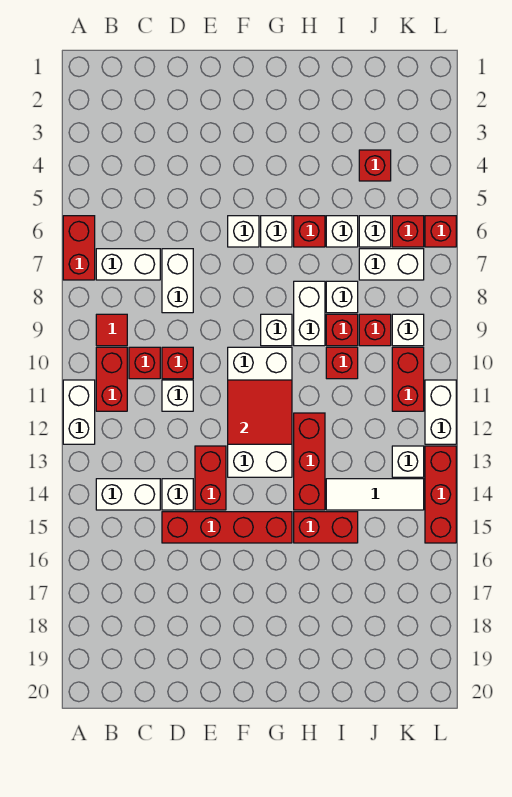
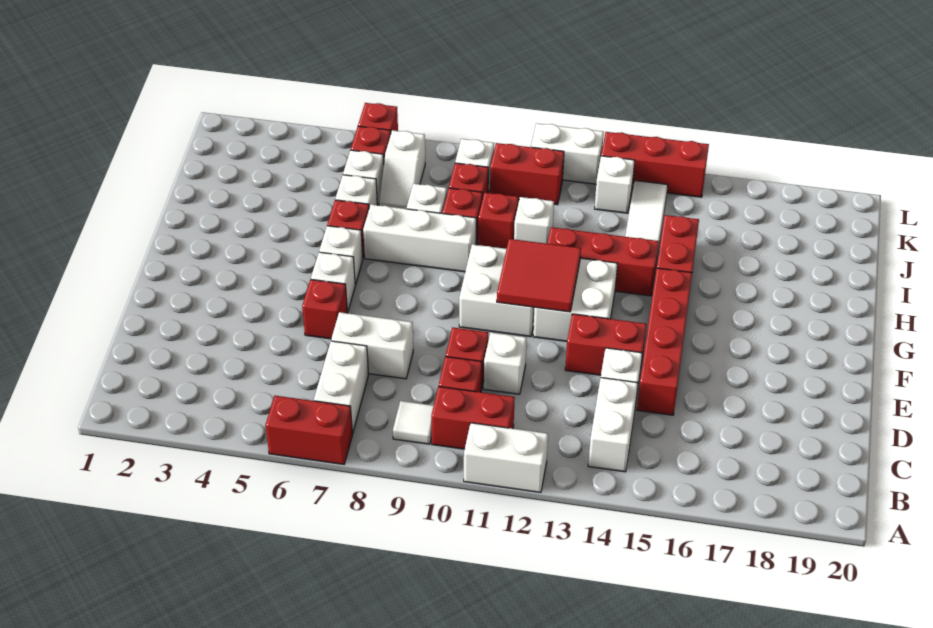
red tile B9 level 1 -> white tile B9 level 1
white brick G9 level 1 -> white brick I11 level 1
white brick H8:H9 level 1 -> white brick H7:H9 level 1
red brick J4 level 1 -> red brick E6 level 1
white brick J7:K7 level 1 -> white slope J7:K7 level 1 top K

